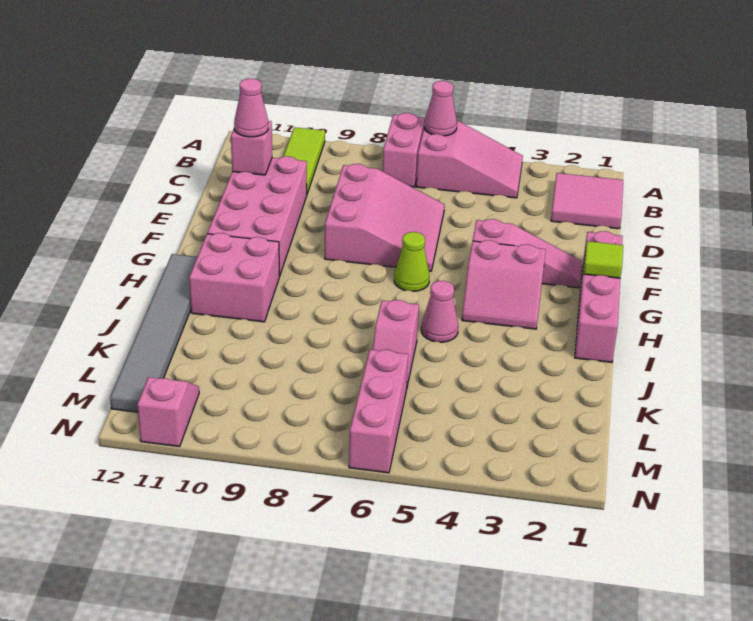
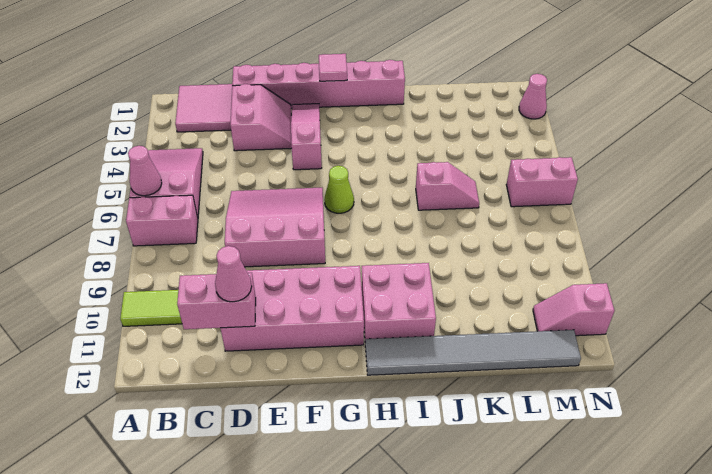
pink brick D11 level 2 -> pink brick C11:D11 level 2
pink brick F1:I1 level 1 -> pink brick D1:I1 level 1
lime tile G1 level 2 -> pink tile G1 level 2
pink slope G3:H4 level 1 top G -> pink slope D2:E3 level 1 top D
pink cone I5 level 1 -> pink cone N2 level 1
pink brick L6:N6 level 1 -> pink brick M6:N6 level 1

